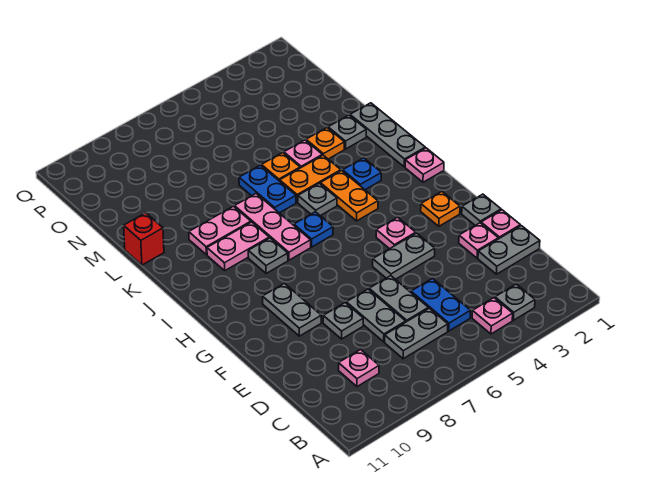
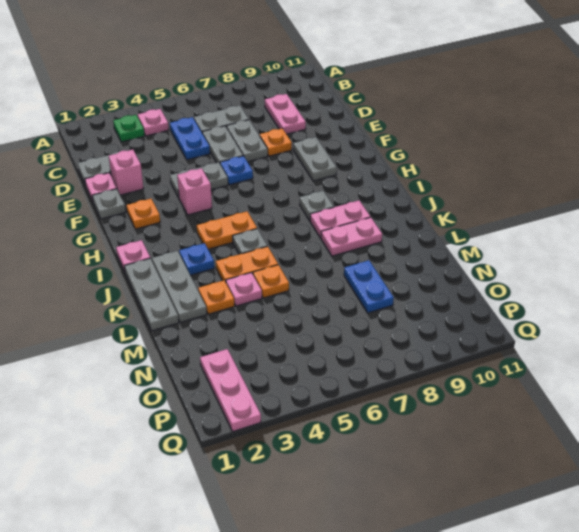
grey plate B3 level 1 -> green plate B3 level 1
pink plate C9 level 1 -> pink plate C9:D9 level 1
pink plate E2 level 1 -> pink brick E2 level 1
grey plate E8 level 1 -> orange plate E8 level 1
pink plate G4 level 1 -> pink brick G4 level 1
orange plate I4:J4 level 1 -> orange plate I4:I5 level 1
blue plate I6 level 1 -> blue plate F6 level 1
pink plate I7:K7 level 1 -> pink plate O2:Q2 level 1
blue plate K6:L6 level 1 -> blue plate M8:N8 level 1
grey plate L2 level 1 -> grey plate J2:L2 level 1
red brick L11 level 1 -> none

